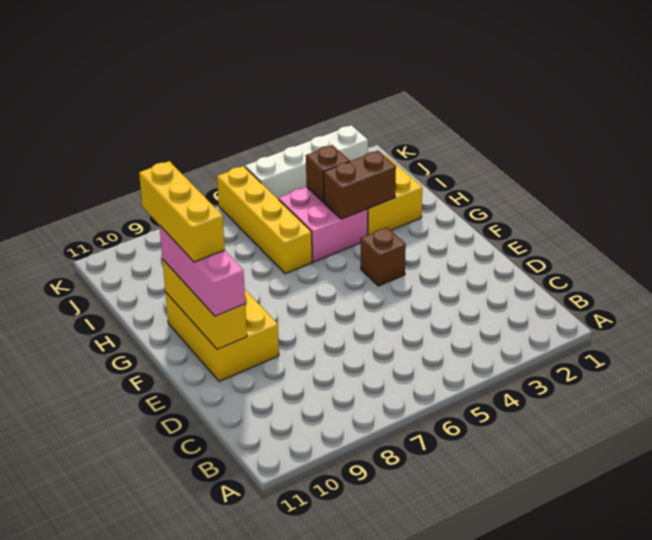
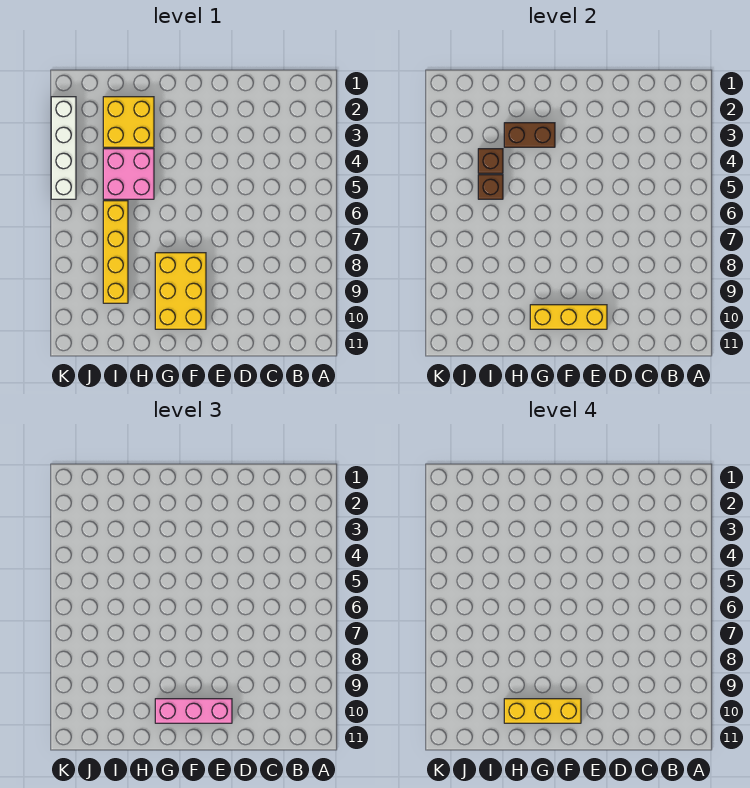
yellow brick E9:G10 level 1 -> yellow brick F8:G10 level 1
brown brick F4 level 1 -> brown brick I5 level 2
brown brick H3:H4 level 2 -> brown brick G3:H3 level 2
yellow brick H6:K6 level 1 -> yellow brick I6:I9 level 1

